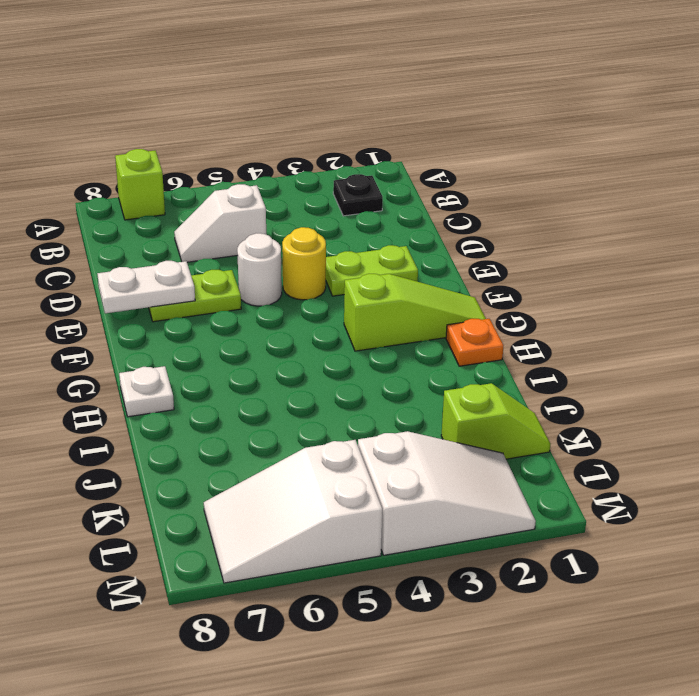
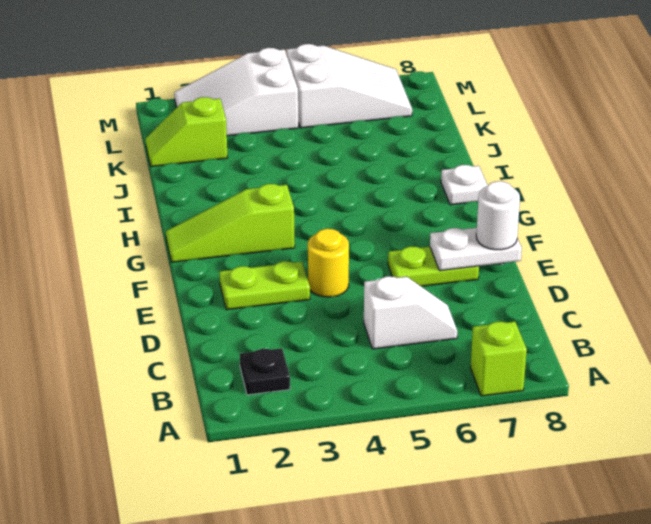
white round brick E5 level 1 -> white round brick E8 level 3
orange plate H1 level 1 -> none

